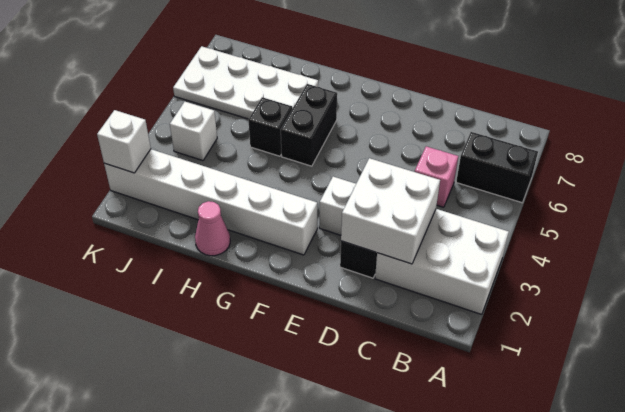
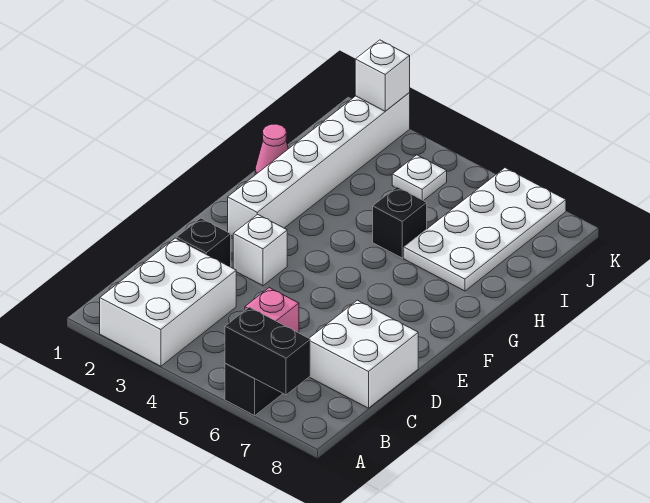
white brick C2:D3 level 2 -> white brick C7:D8 level 1
black brick G5:G6 level 1 -> black brick A6:A7 level 2
white brick J4 level 1 -> white plate J4 level 1

